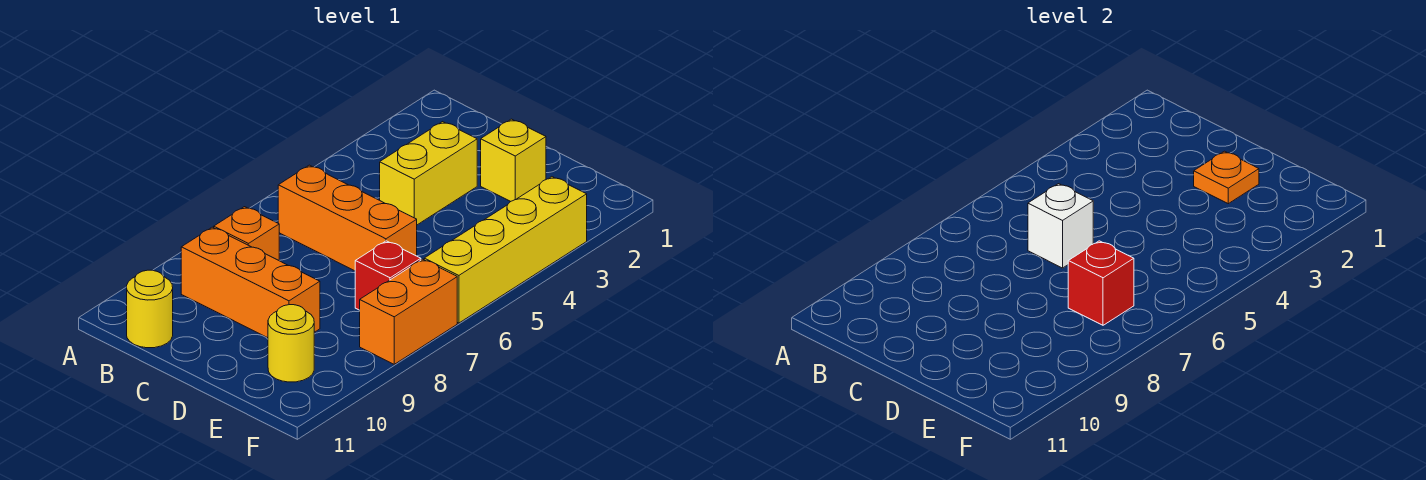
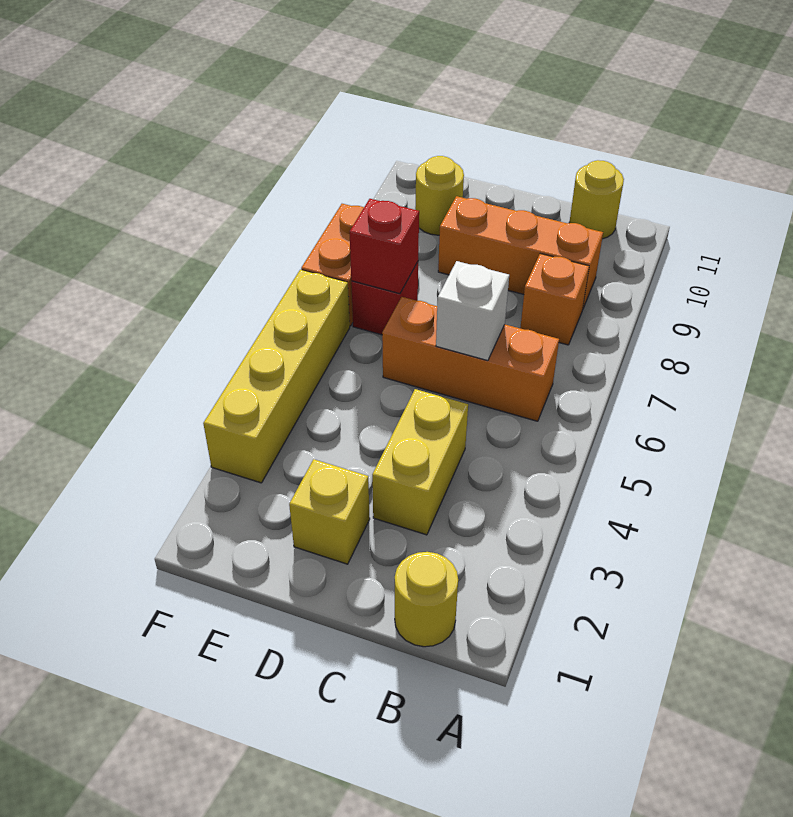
none -> yellow round brick B1 level 1
orange plate D2 level 2 -> none

